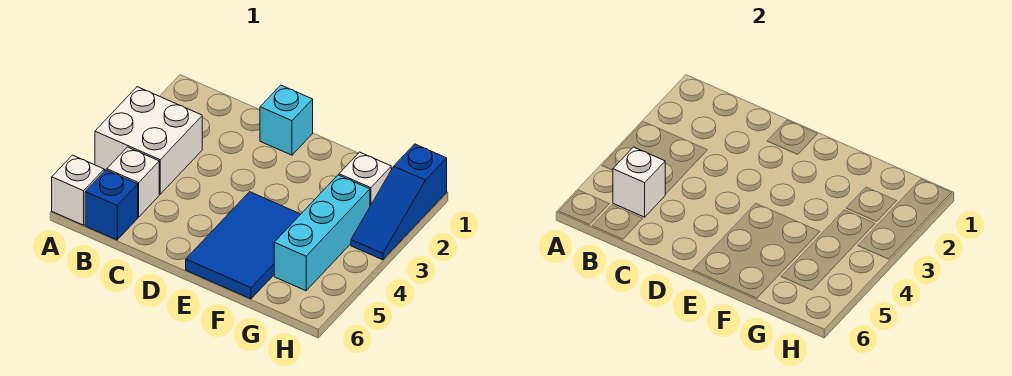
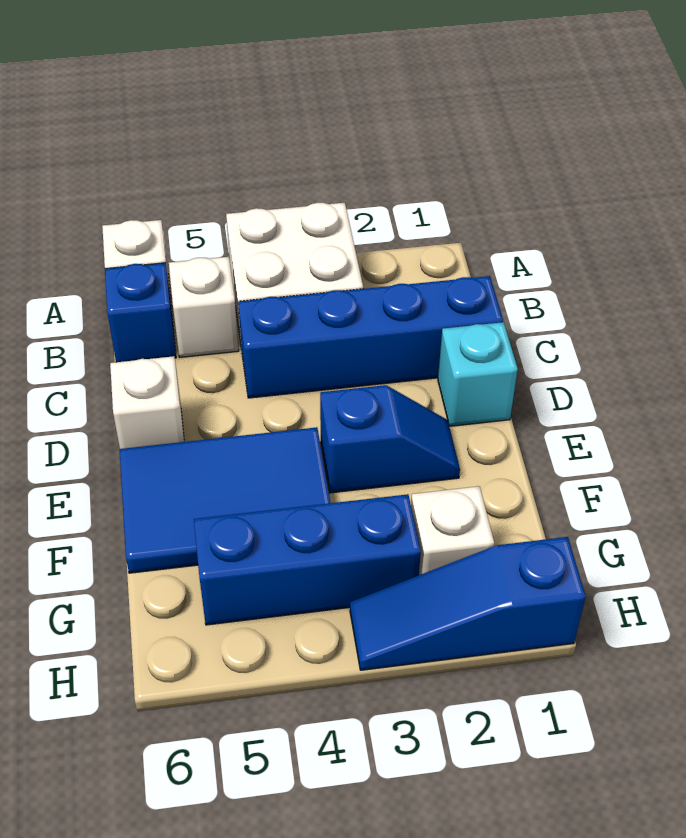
white brick B5 level 2 -> white brick D6 level 1
none -> blue brick C1:C4 level 1
none -> blue slope E2:E3 level 1 top 3
cyan brick G3:G5 level 1 -> blue brick G3:G5 level 1

